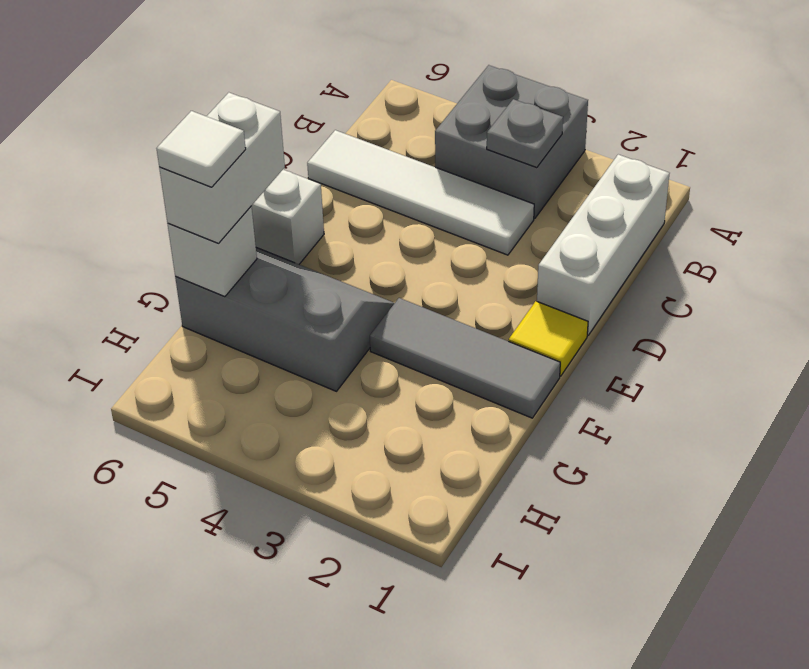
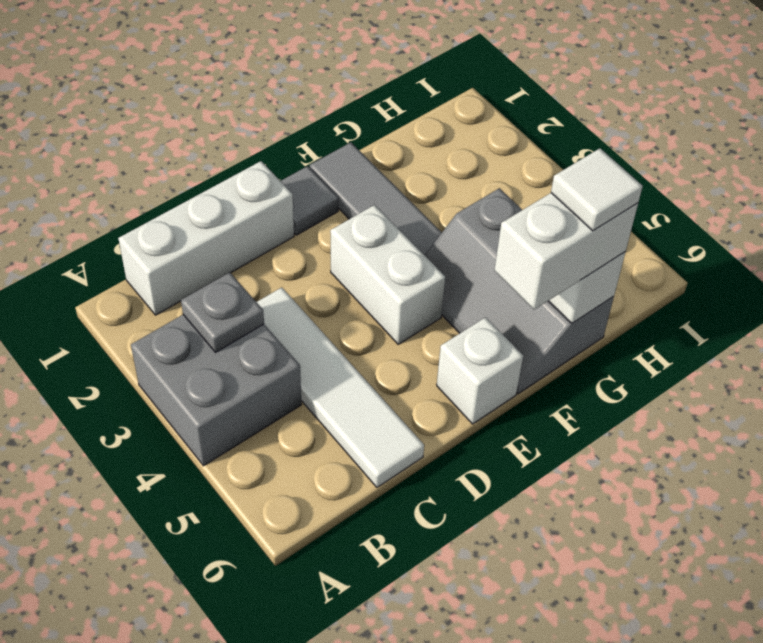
yellow tile E1 level 1 -> grey tile E1 level 1
none -> white brick E3:E4 level 1

